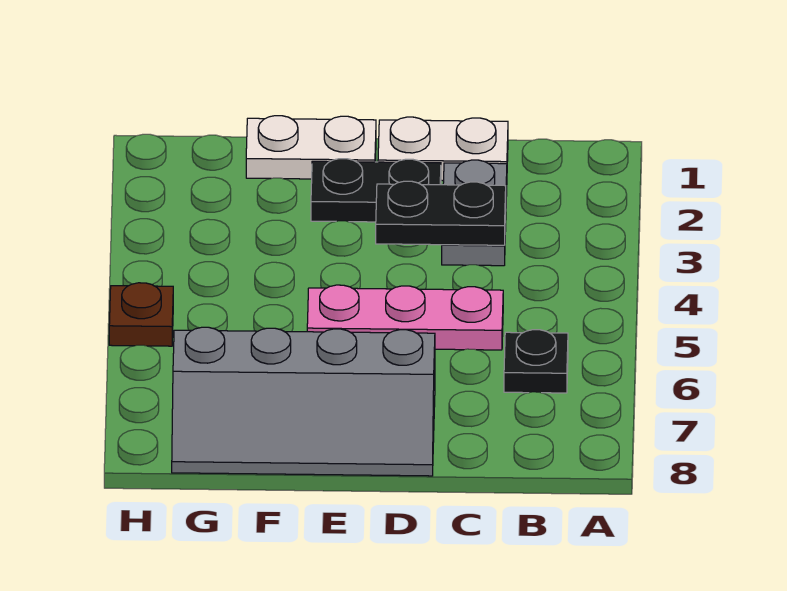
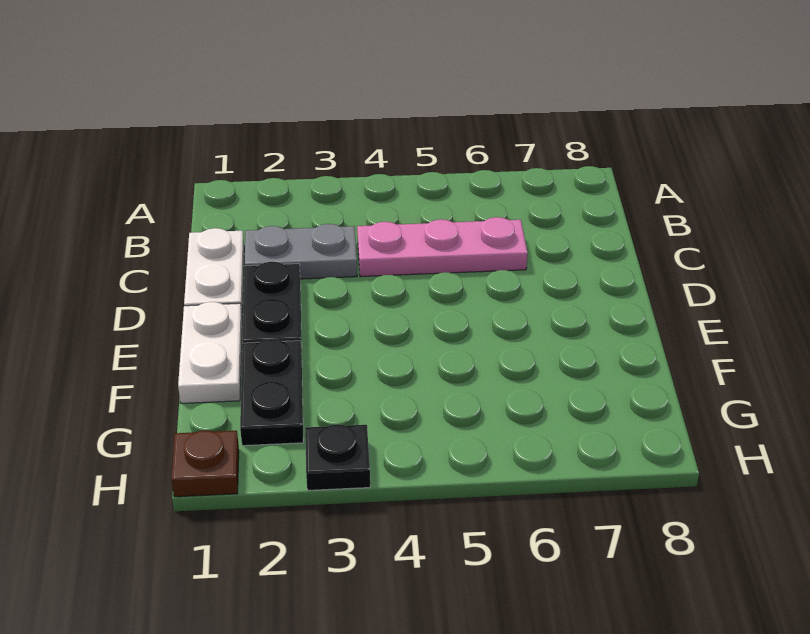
black plate B6 level 1 -> black plate H3 level 1
black plate C3:D3 level 2 -> black plate F2:G2 level 1
pink plate C5:E5 level 1 -> pink plate C4:C6 level 1
grey slope D7:G8 level 1 top 7 -> none
brown plate H5 level 1 -> brown plate H1 level 1

